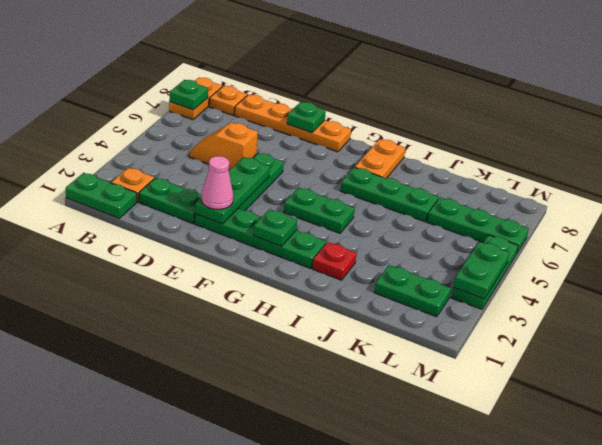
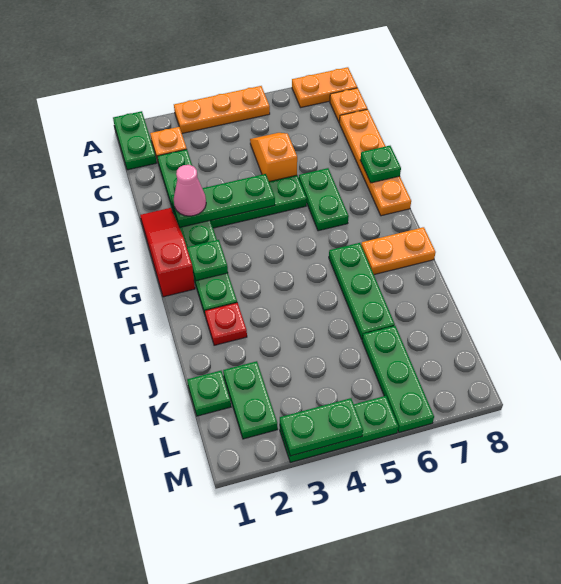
none -> orange plate A3:A5 level 1
green plate A7 level 2 -> green plate K1 level 1
none -> red slope E1:G1 level 1 top G
green plate G4:H4 level 1 -> green plate E6:F6 level 1

